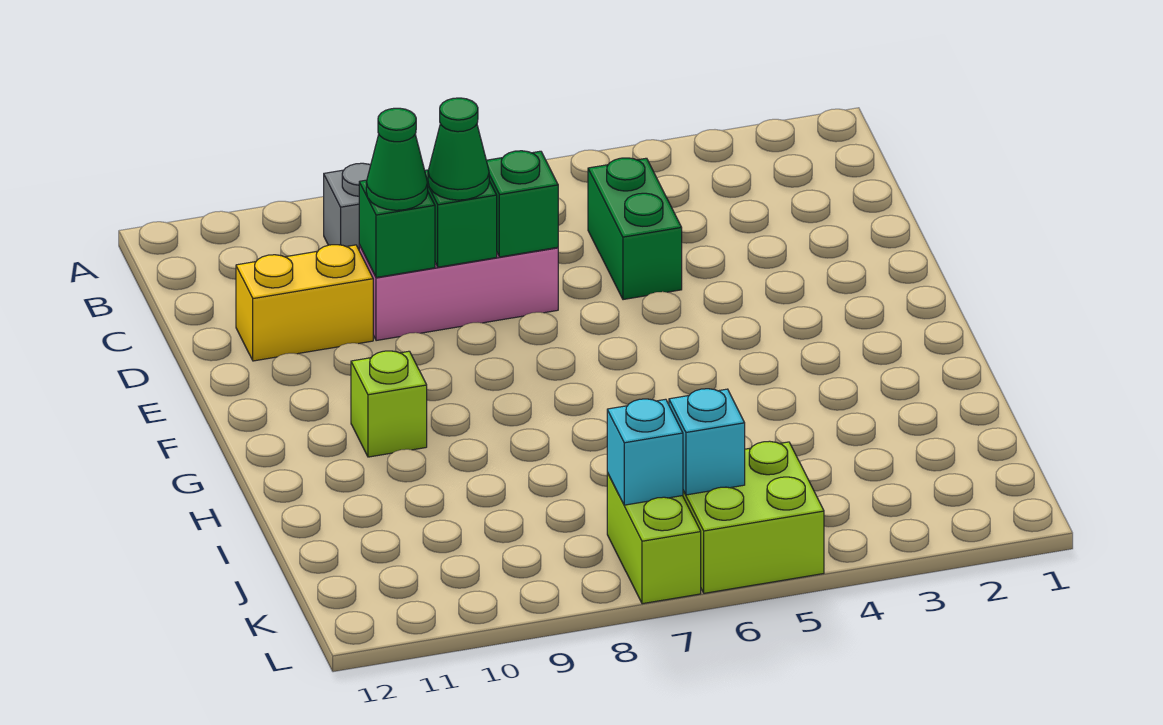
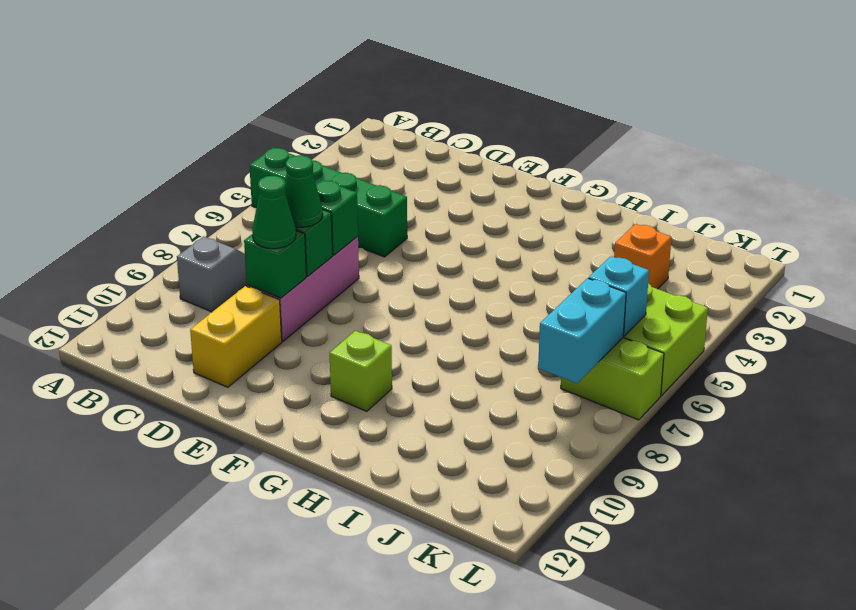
green brick C5:D5 level 1 -> green brick A5:D5 level 1
none -> orange brick J3 level 1
cyan brick K7 level 2 -> cyan brick K7:K8 level 2

